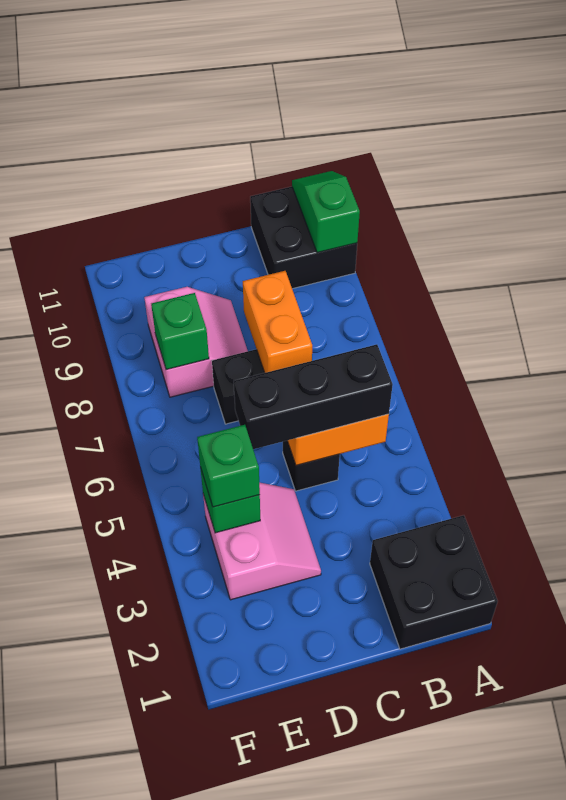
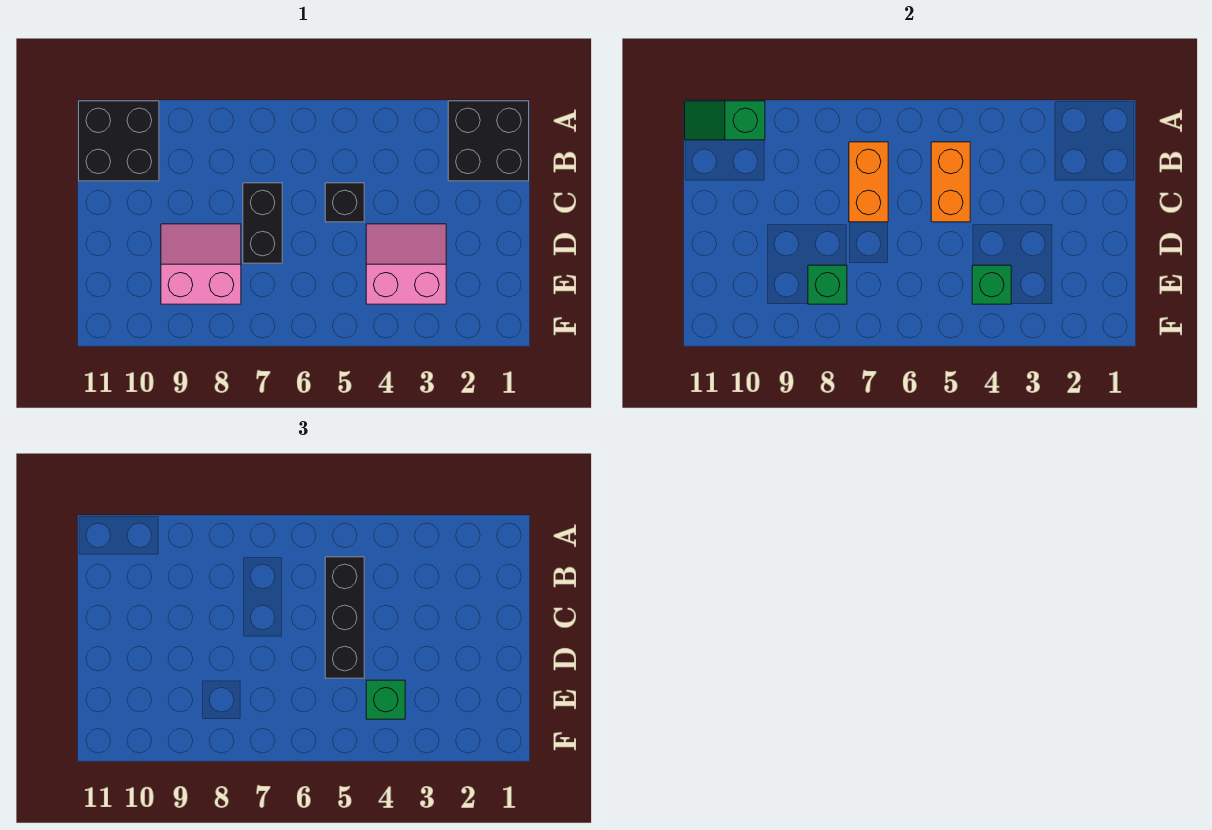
orange brick C7:C8 level 2 -> orange brick B7:C7 level 2

